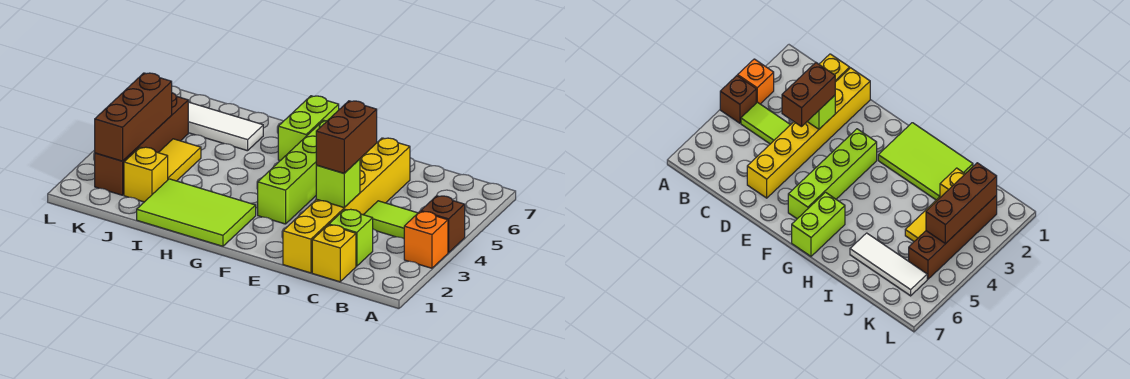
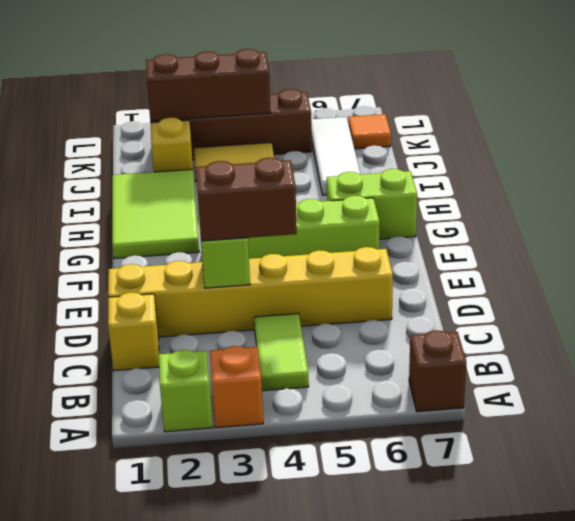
brown brick A4 level 1 -> brown brick A7 level 1
lime brick C2 level 1 -> lime brick A2 level 1
none -> orange tile K7 level 1

